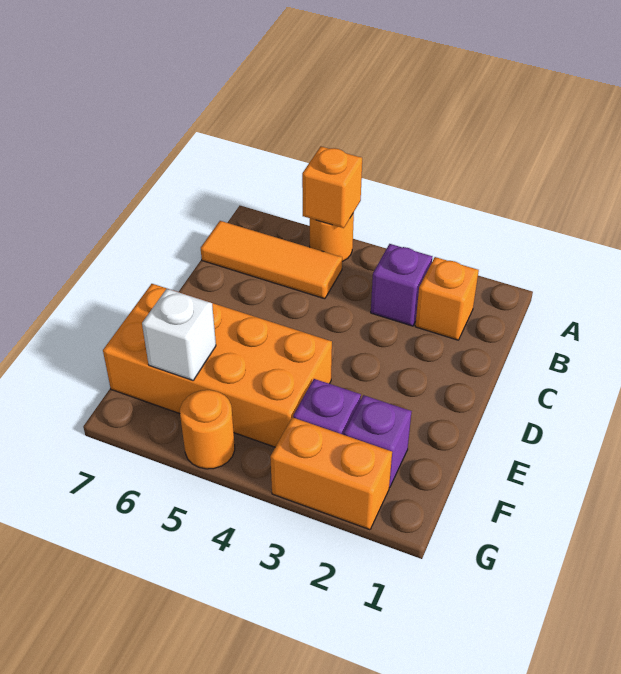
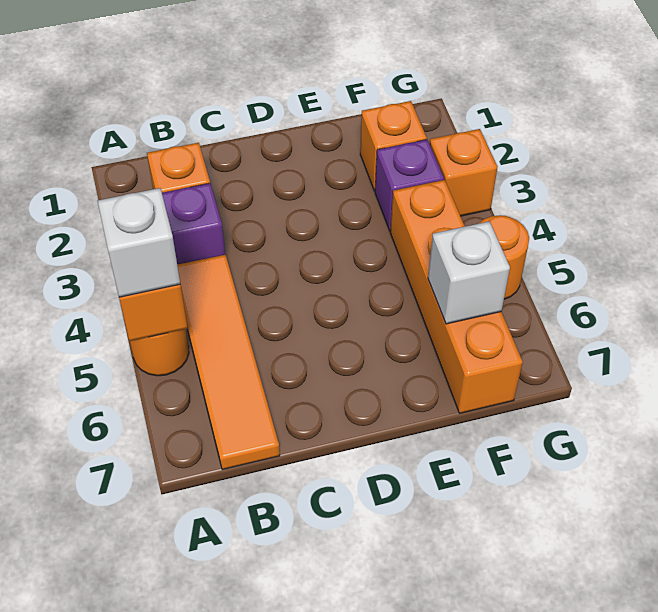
none -> white brick A5 level 3
orange tile B5:B7 level 1 -> orange tile B4:B7 level 1
orange brick E4:F7 level 1 -> orange brick F4:F7 level 1
purple brick F2 level 1 -> orange brick F2 level 1
orange brick G2:G3 level 1 -> orange brick G3 level 1

